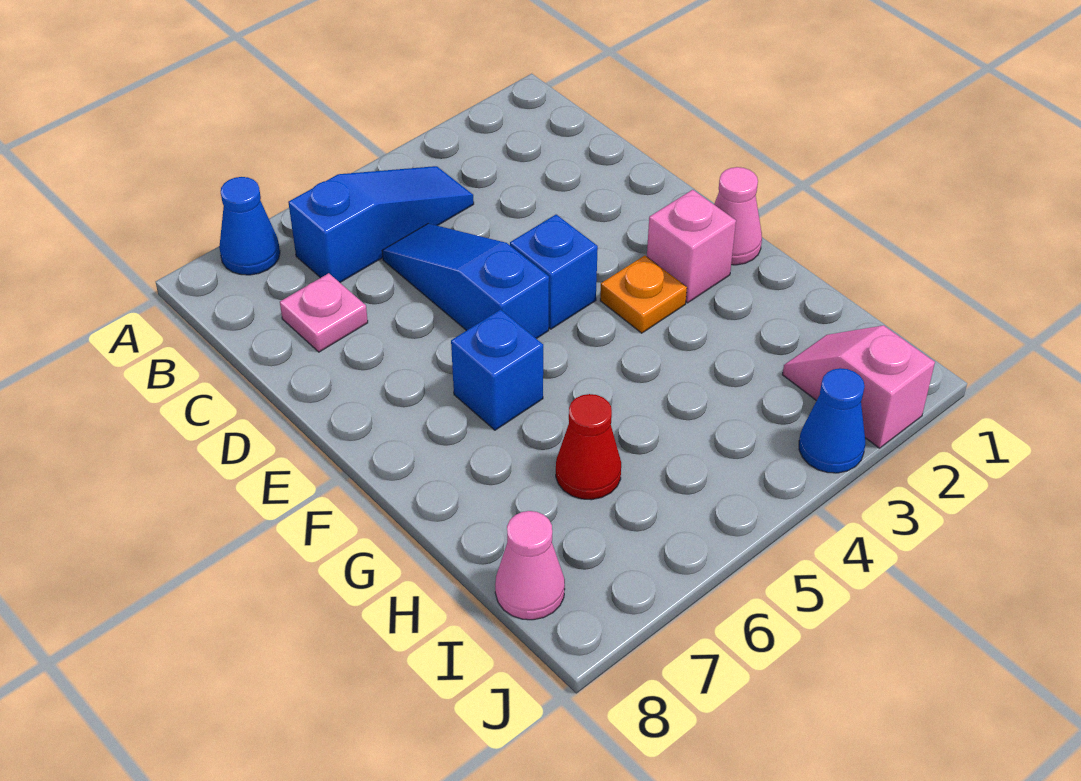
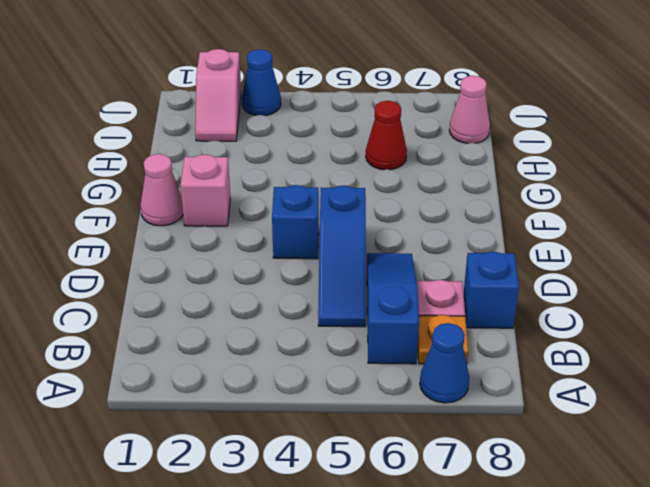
blue slope B4:B6 level 1 top 6 -> blue slope B6:D6 level 1 top B
orange plate F3 level 1 -> orange plate B7 level 1
blue brick F6 level 1 -> blue brick C8 level 1

